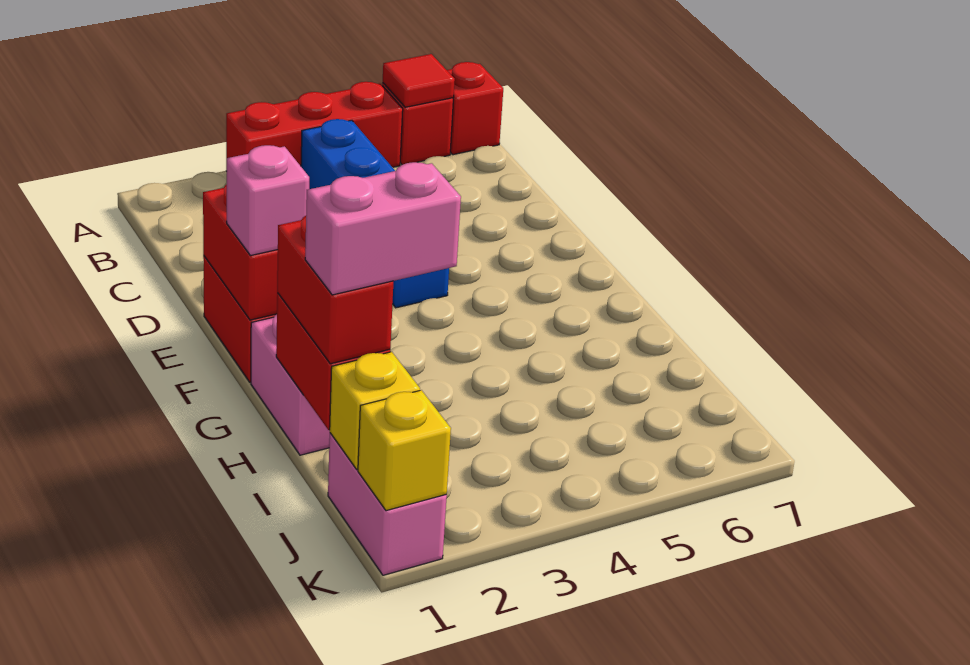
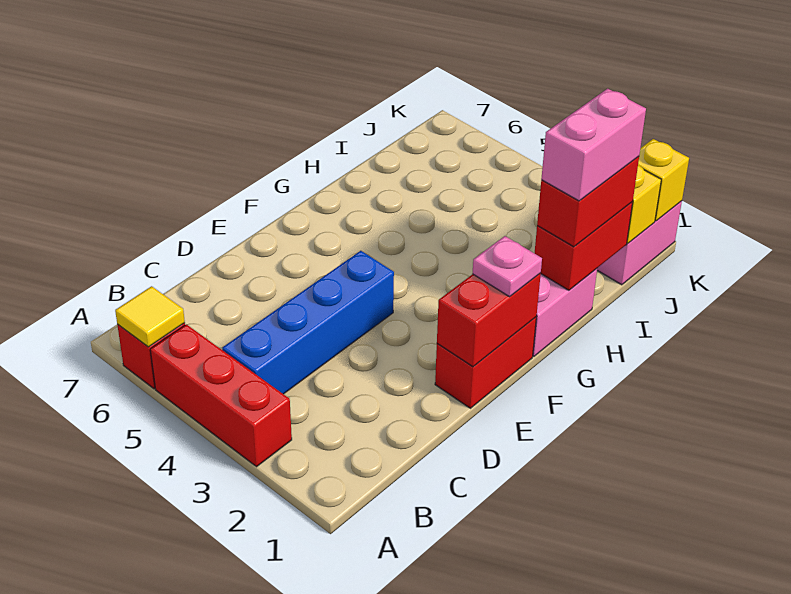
red tile A6 level 2 -> yellow tile A6 level 2
red brick A7 level 1 -> none
pink brick F1 level 3 -> pink plate F1 level 3
pink brick I1:I2 level 4 -> pink brick H1:I1 level 4

